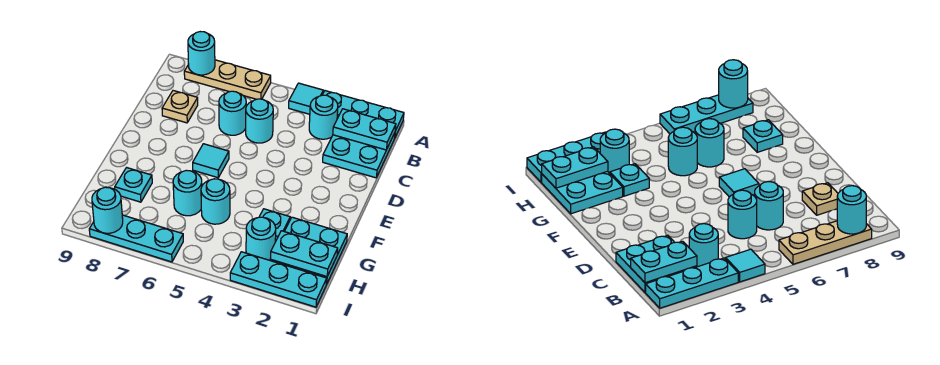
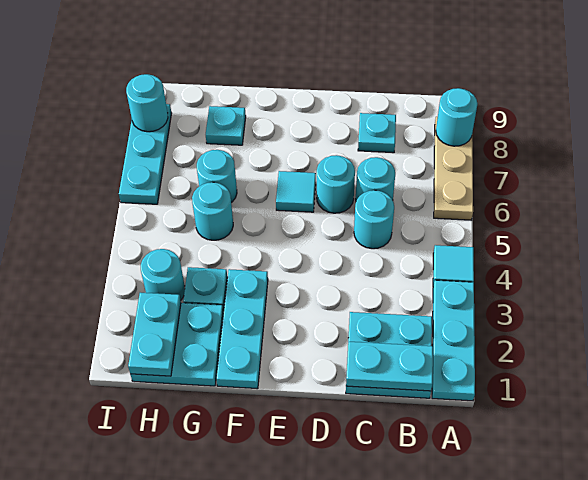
cyan plate B1:B2 level 2 -> cyan plate B1:C1 level 2
cyan round brick B3 level 1 -> cyan round brick D6 level 1
tan plate C8 level 1 -> cyan plate C8 level 1
cyan plate I1:I3 level 1 -> cyan plate F1:F3 level 1

